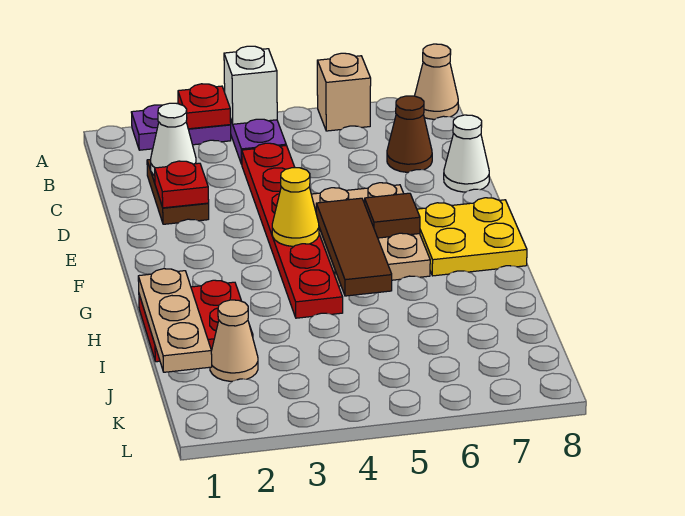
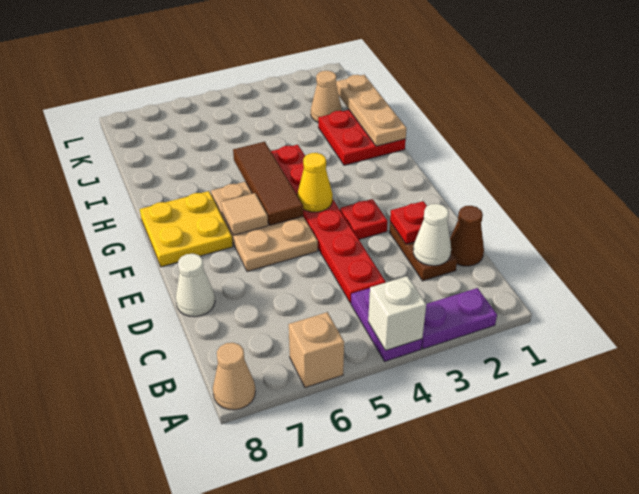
red plate A3 level 2 -> red plate E3 level 1
brown cone C7 level 1 -> brown cone C1 level 1
brown tile F6 level 2 -> tan tile F6 level 2

